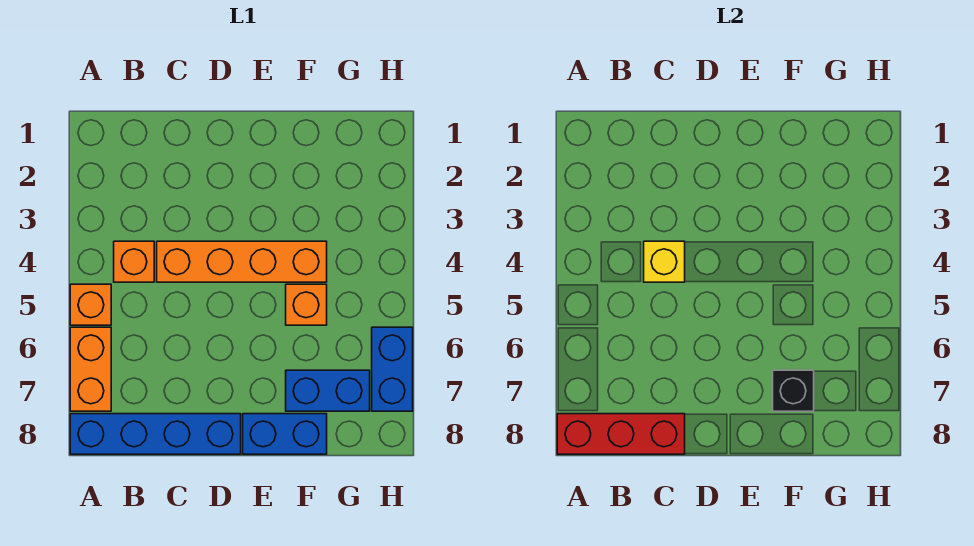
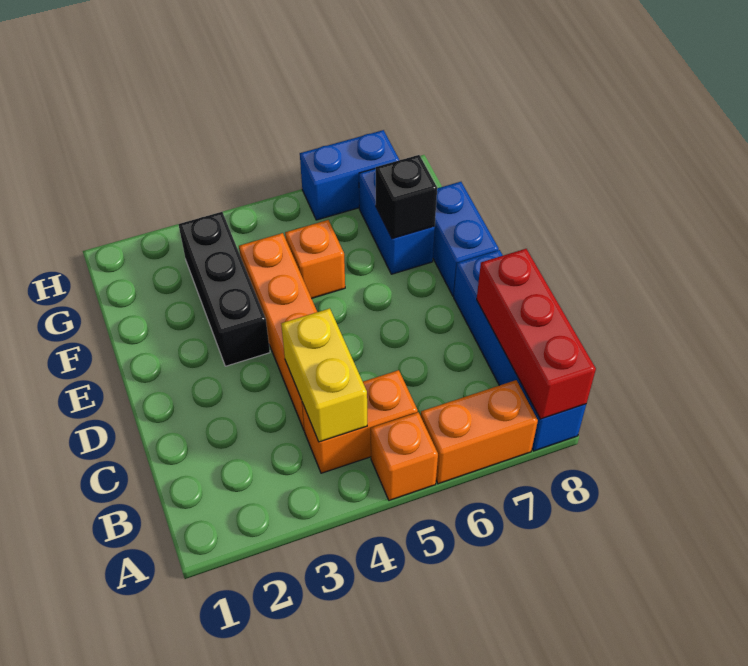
orange brick B4 level 1 -> orange brick B4:B5 level 1
yellow brick C4 level 2 -> yellow brick B4:C4 level 2
none -> black brick E3:G3 level 1

